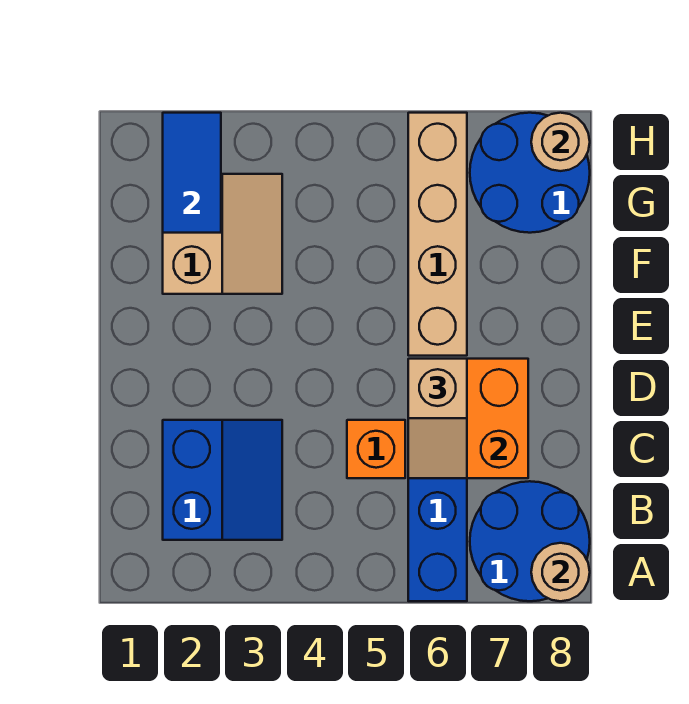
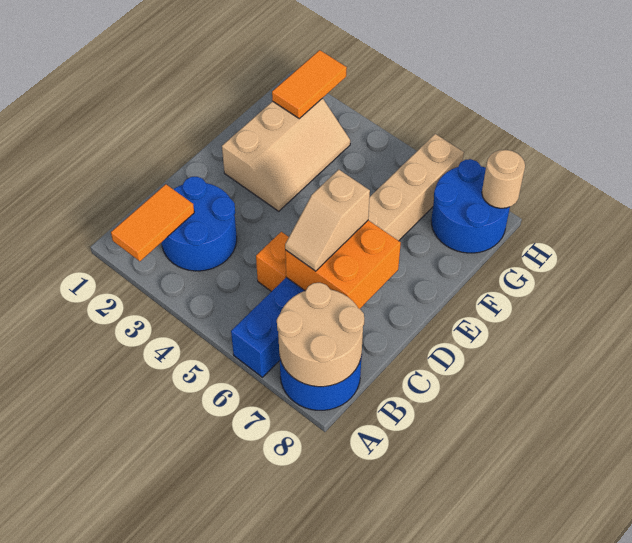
none -> orange tile A2:B2 level 2
tan round brick A8 level 2 -> tan round brick A7:B8 level 2
blue slope B2:C3 level 1 top 2 -> blue round brick B2:C3 level 1
tan slope F2:G3 level 1 top 2 -> tan slope E2:G3 level 1 top 2
blue tile G2:H2 level 2 -> orange tile G2:H2 level 2

